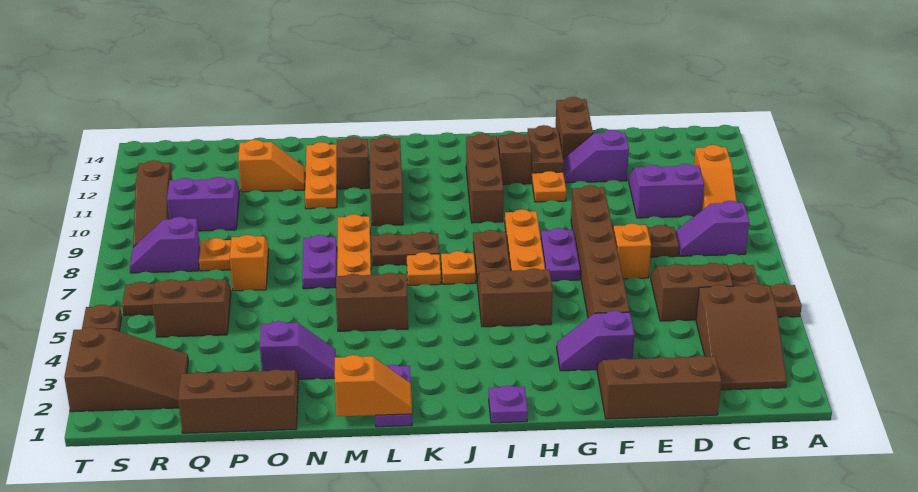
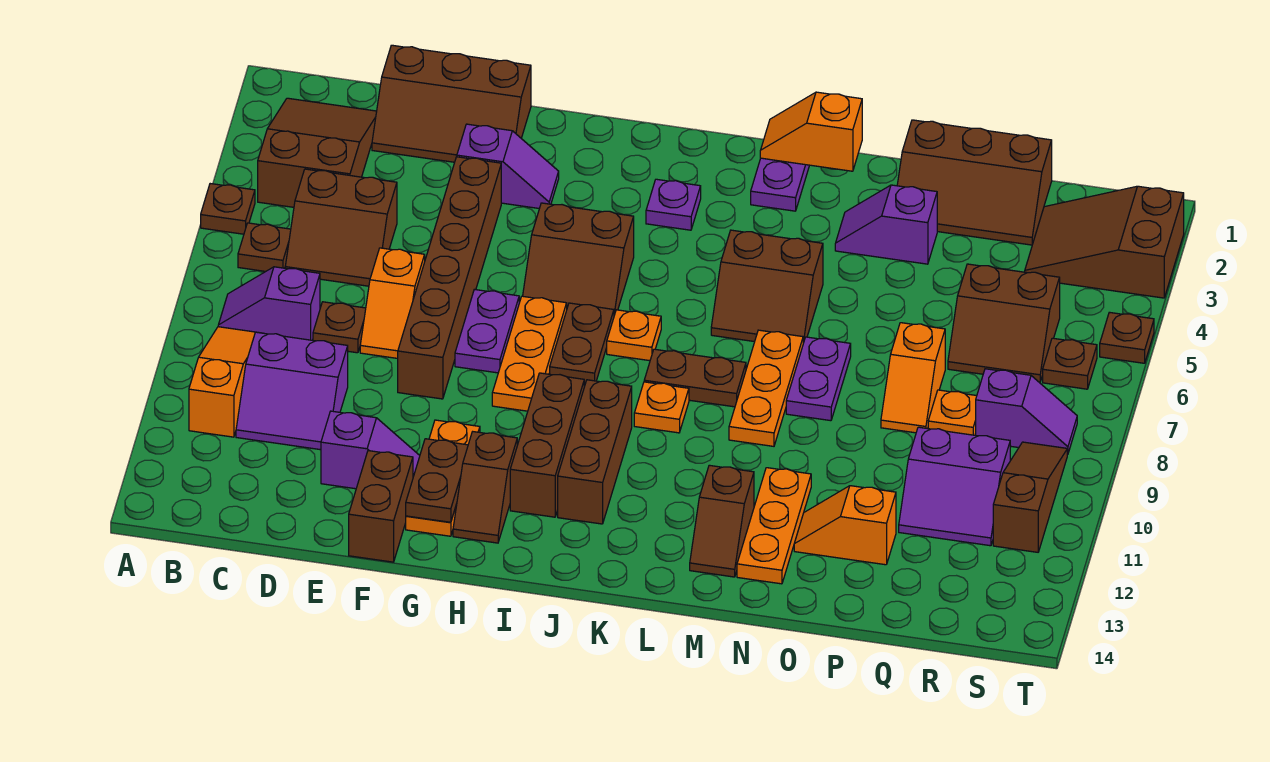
purple slope B8:C8 level 1 top B -> purple slope B8:C8 level 1 top C
purple plate I1 level 1 -> purple plate J3 level 1
orange plate K7 level 1 -> orange plate K9 level 1
brown brick L10:L12 level 1 -> brown brick J10:J12 level 1

